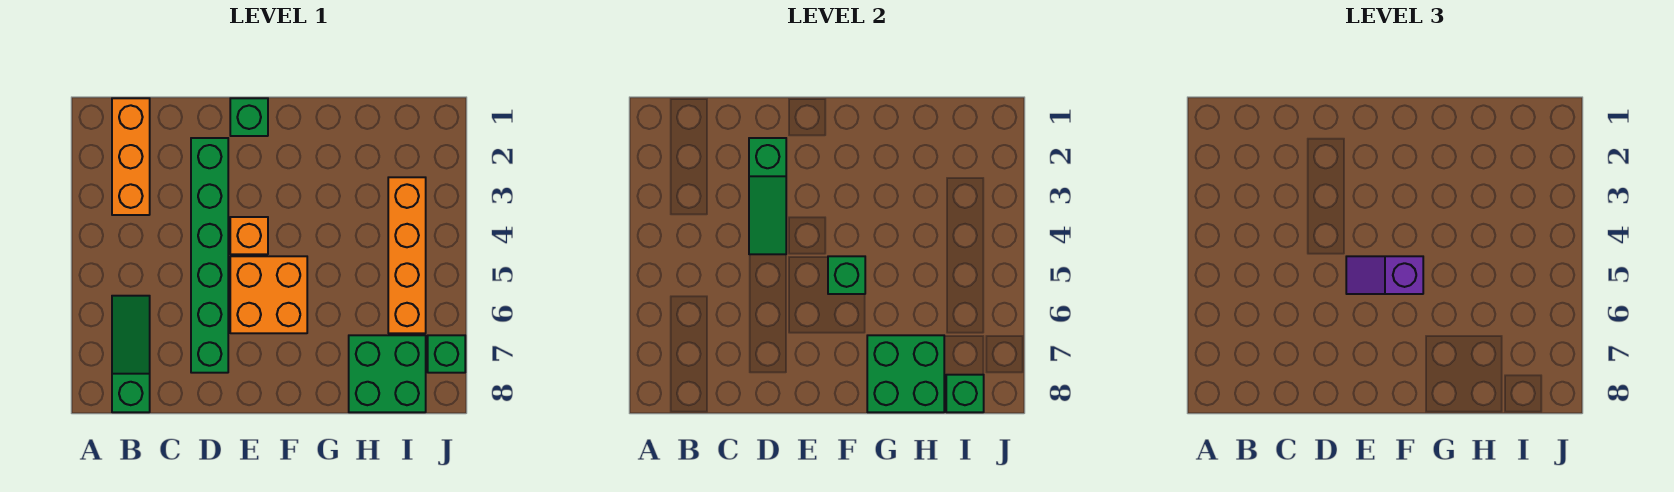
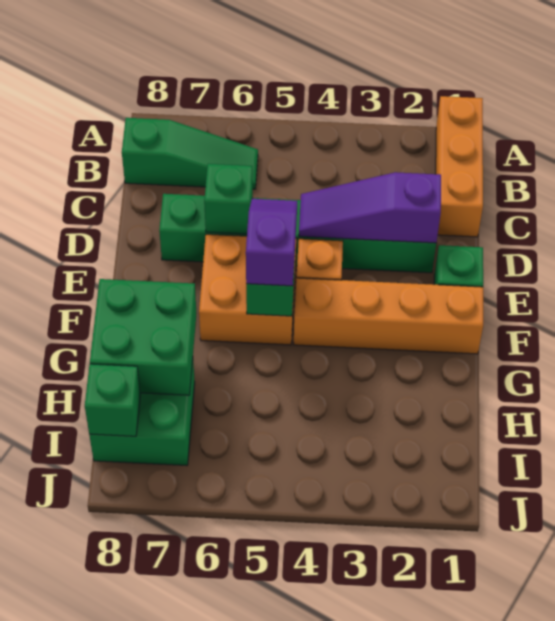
orange brick B1:B3 level 1 -> orange brick A1:C1 level 1
green slope D2:D4 level 2 top 2 -> purple slope D2:D4 level 2 top 2
orange brick I3:I6 level 1 -> orange brick F1:F4 level 1
green brick J7 level 1 -> green brick D6 level 2

